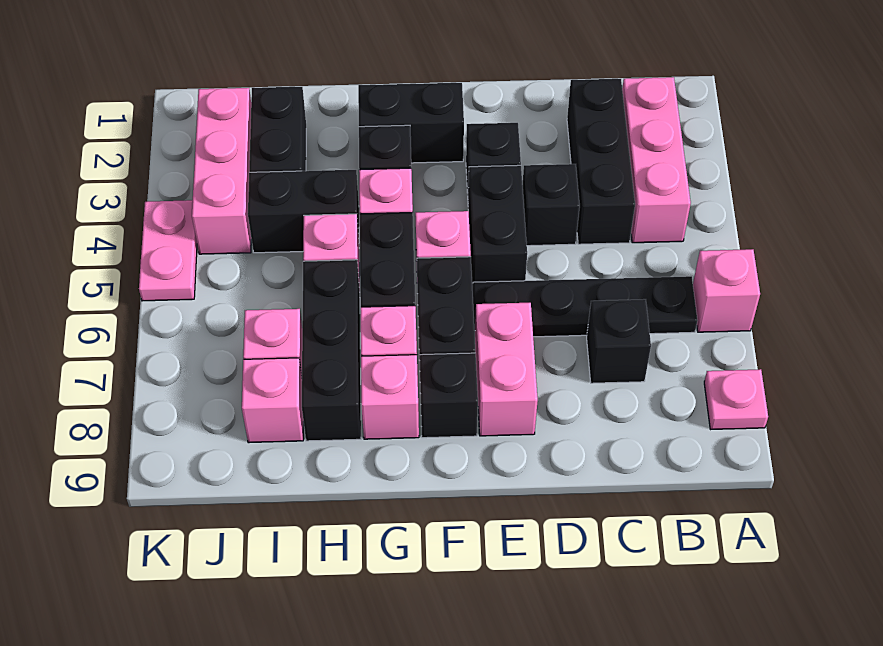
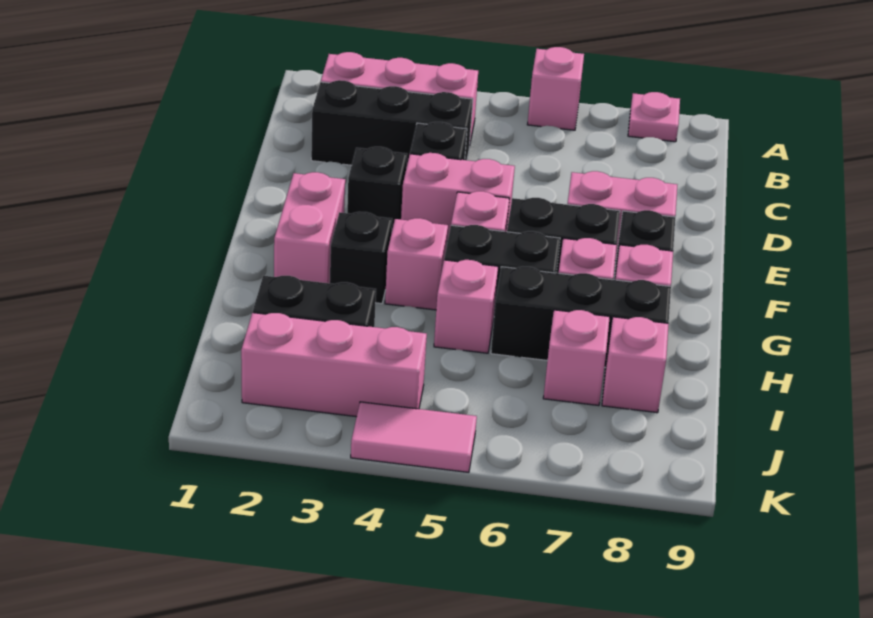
black plate B6:E6 level 1 -> none
black brick C7 level 1 -> none
black brick E4:E5 level 1 -> pink brick E4:E5 level 1
black brick F2:G2 level 1 -> pink brick F2:G2 level 1
black brick H4:I4 level 1 -> none
pink plate K4:K5 level 1 -> pink tile K4:K5 level 1

